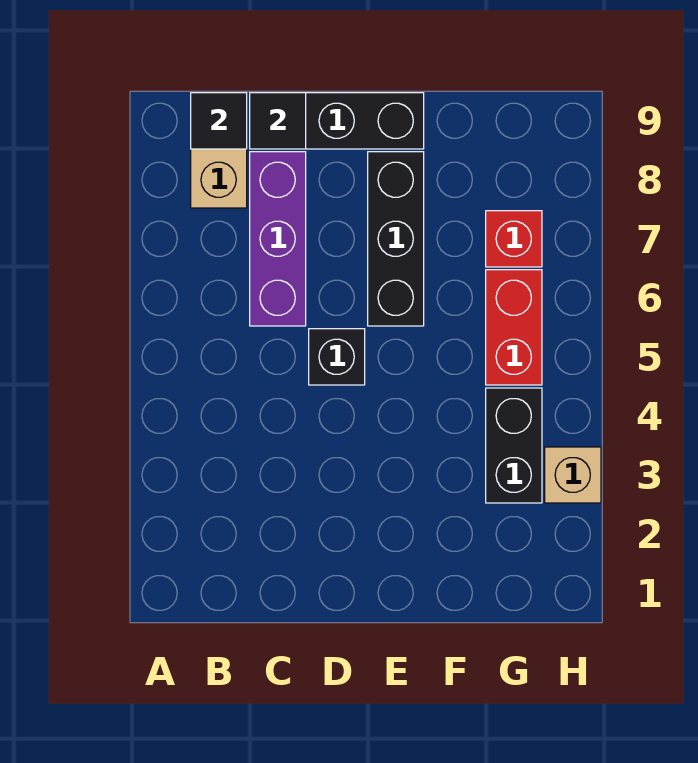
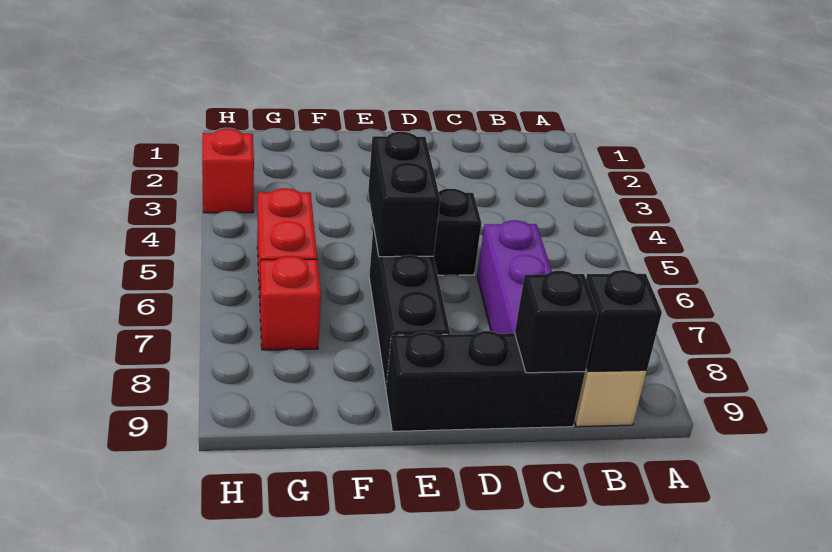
black tile B9 level 2 -> black brick B9 level 2
black tile C9 level 2 -> black brick C9 level 2
black brick G3:G4 level 1 -> black brick E5:E6 level 2
tan brick H3 level 1 -> red brick H3 level 1

